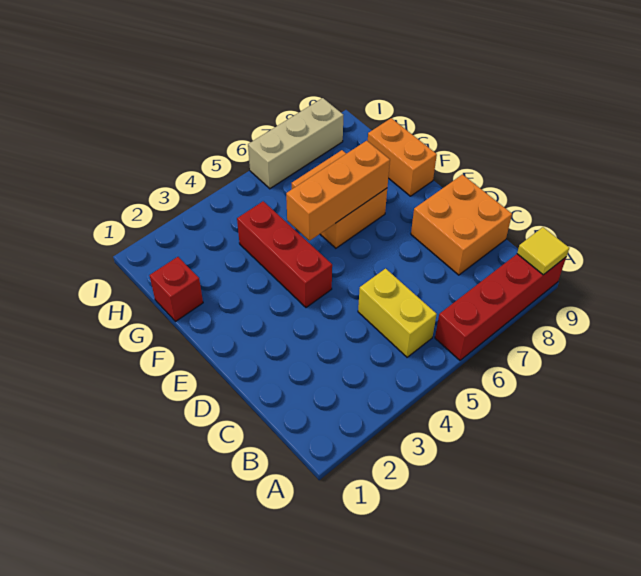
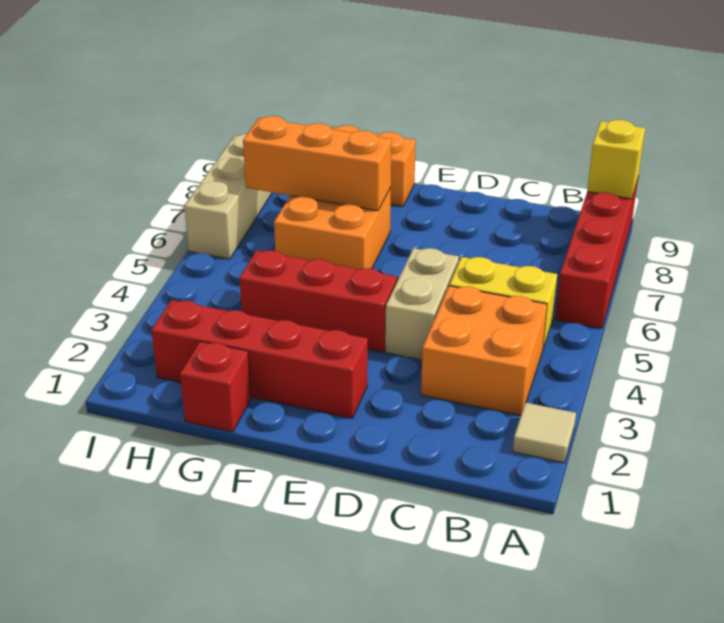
none -> tan tile A2 level 1
yellow tile A9 level 2 -> yellow brick A9 level 2
orange brick C8:D9 level 1 -> orange brick B3:C4 level 1
none -> tan brick D4:D5 level 1
none -> red brick E2:H2 level 1
orange brick F5:F7 level 2 -> orange brick F7:H7 level 2

